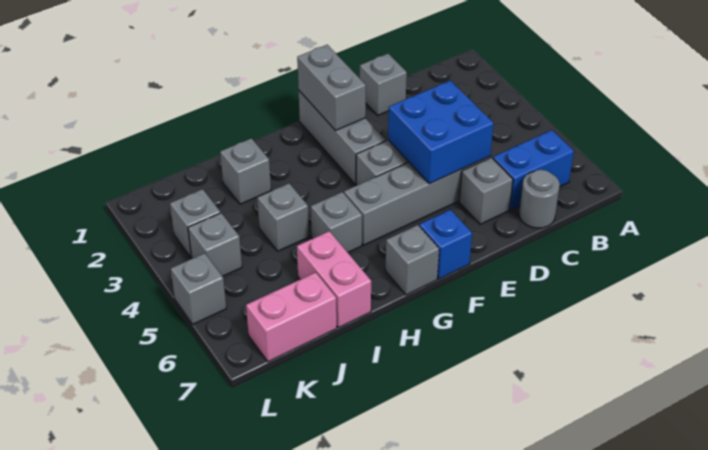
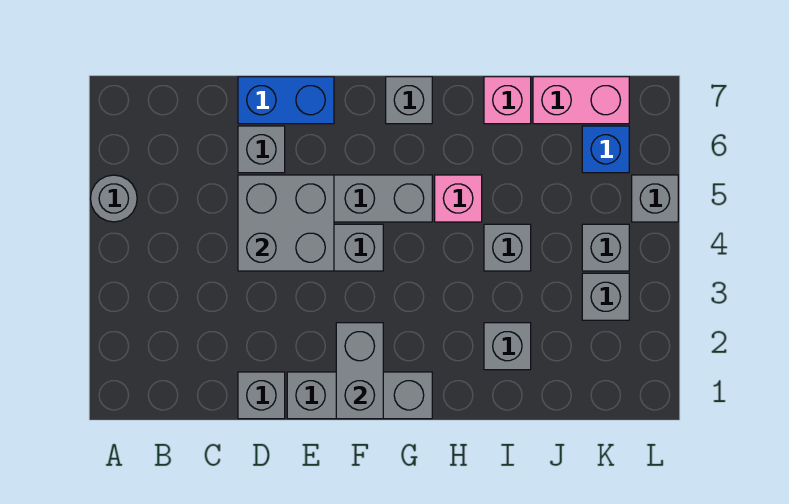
blue brick B6:C6 level 1 -> blue brick D7:E7 level 1
grey round brick C7 level 1 -> grey round brick A5 level 1
blue brick D4:E5 level 2 -> grey brick D4:E5 level 2
grey brick F1:F3 level 1 -> grey brick E1:G1 level 1
blue brick F7 level 1 -> blue brick K6 level 1
grey brick H5 level 1 -> pink brick H5 level 1
pink brick I6:I7 level 1 -> pink brick I7 level 1

